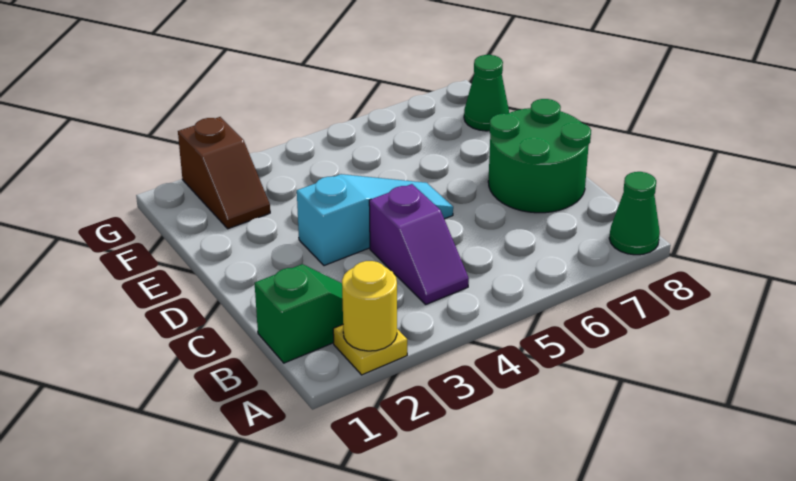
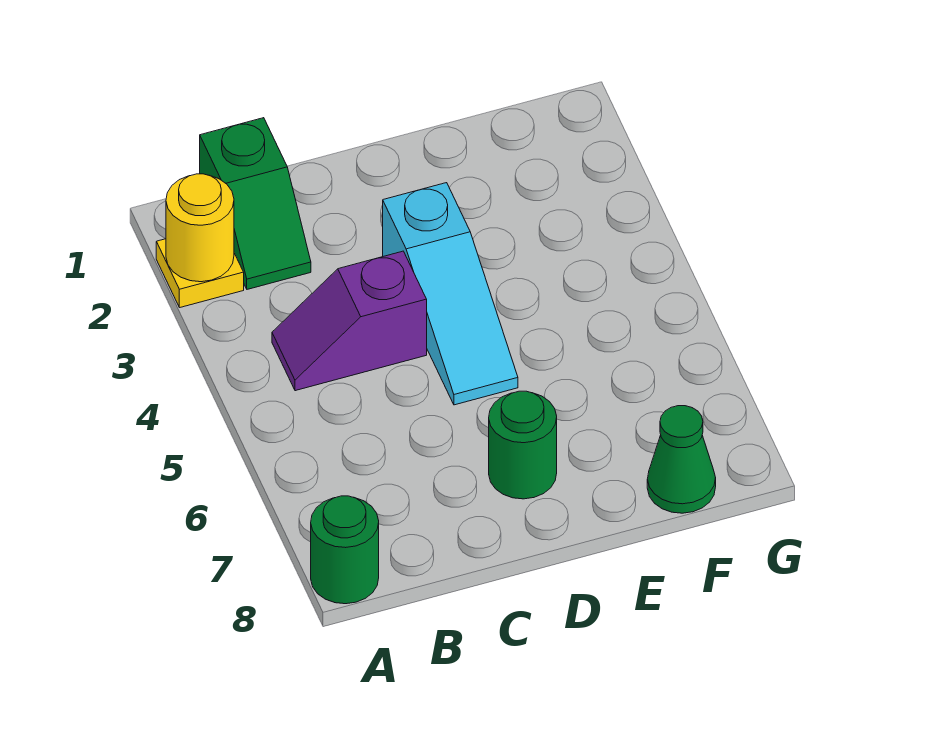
green cone A8 level 1 -> green round brick A8 level 1
green round brick C7:D8 level 1 -> green round brick D7 level 1
brown slope F2:G2 level 1 top G -> none

